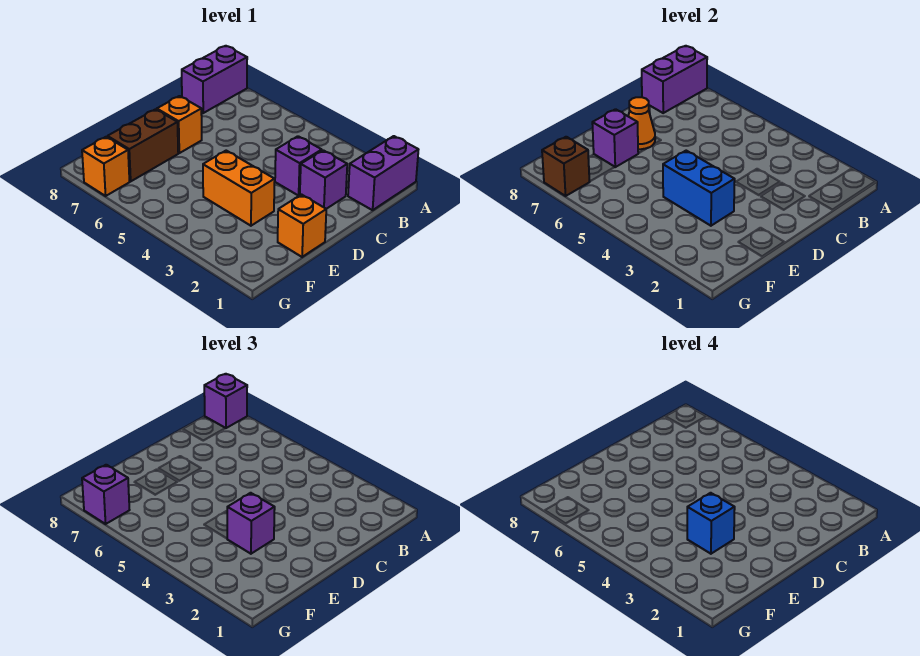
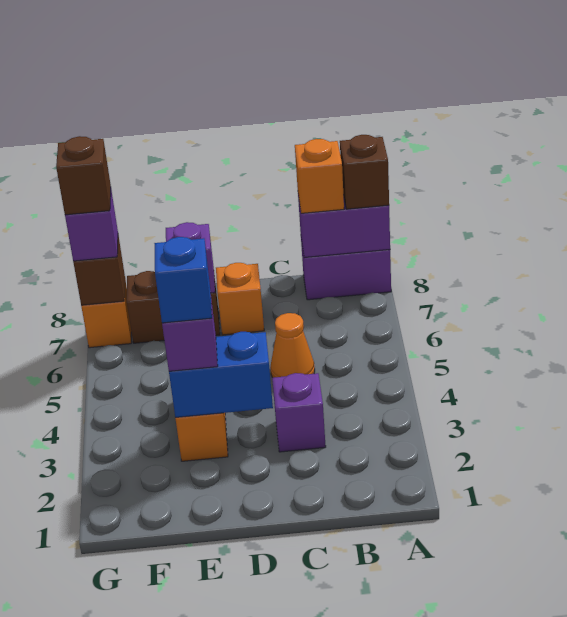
purple brick A1:B1 level 1 -> none
purple brick A8 level 3 -> brown brick A8 level 3
purple brick C2 level 1 -> none
orange cone D7 level 2 -> orange cone C5 level 1
orange brick E1 level 1 -> orange brick B8 level 3
blue brick E3:E4 level 2 -> blue brick D3:E3 level 2
none -> brown brick G7 level 4

